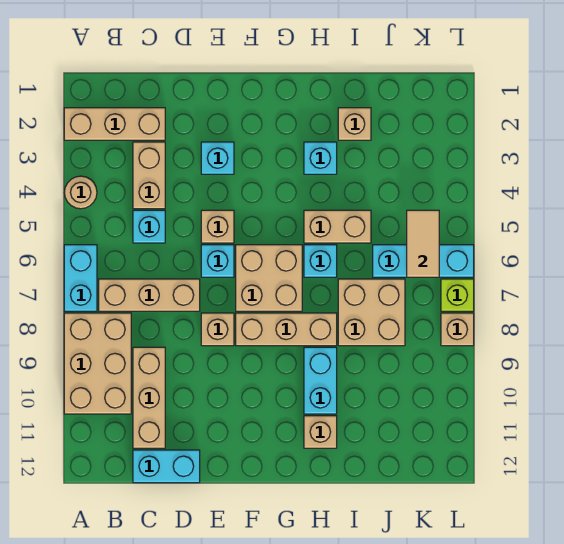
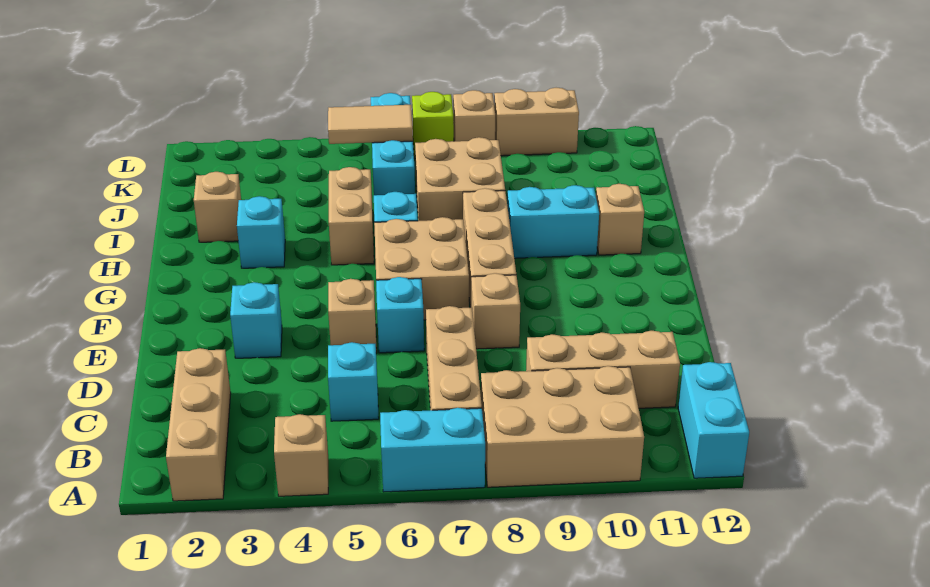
tan round brick A4 level 1 -> tan brick A4 level 1
tan brick C3:C4 level 1 -> tan brick L9:L10 level 1
cyan brick C12:D12 level 1 -> cyan brick A12:B12 level 1

